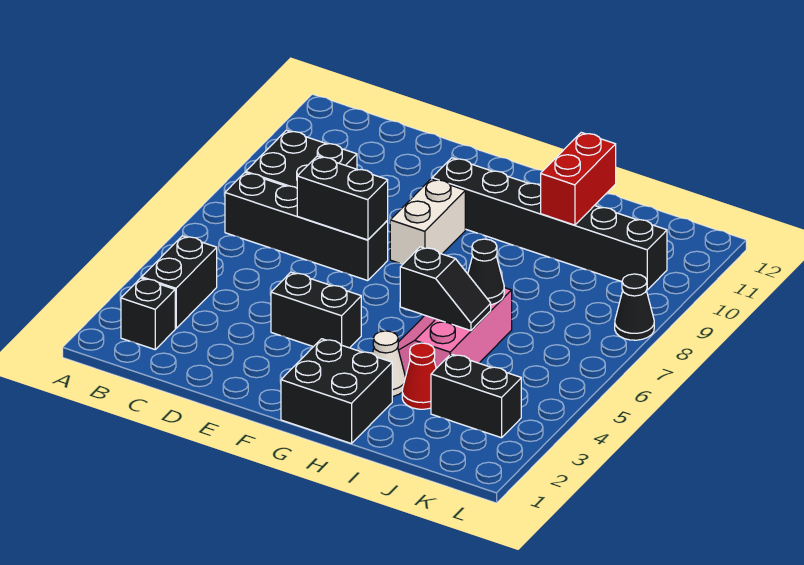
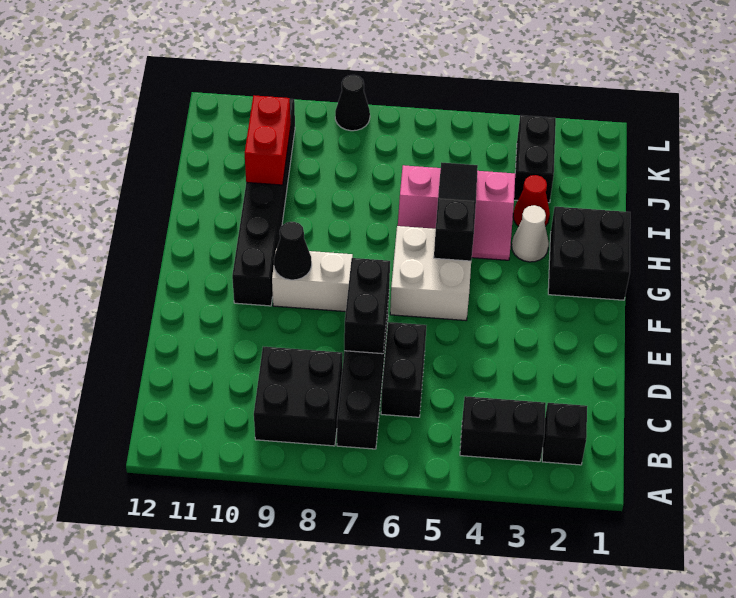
black brick E4:F4 level 1 -> black brick C6:D6 level 1
none -> white brick F5:G6 level 1
black slope H5:I5 level 2 top H -> black slope G5:I5 level 2 top G
black cone I6 level 2 -> black cone F9 level 2
red brick I10:I11 level 2 -> red brick I10:J10 level 2

